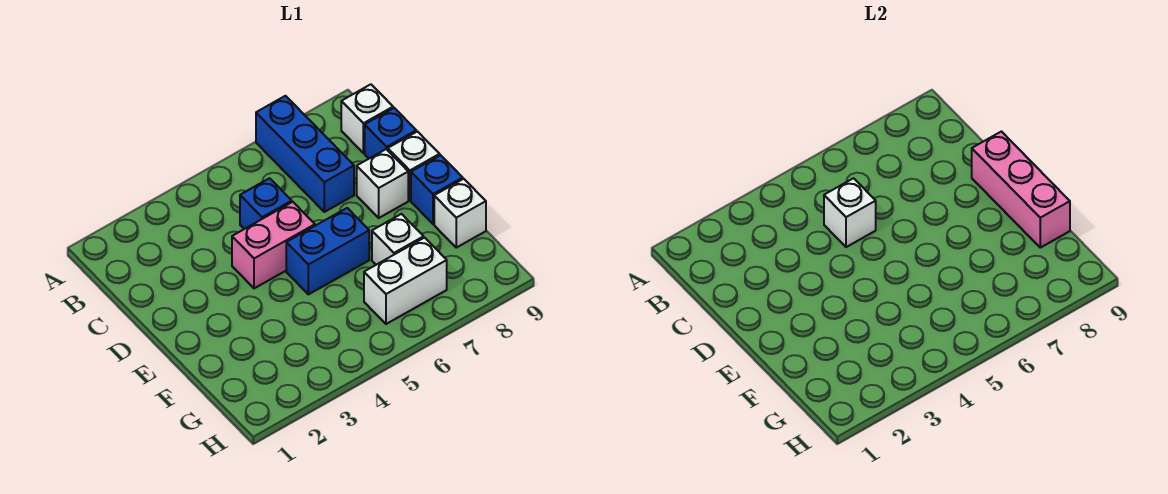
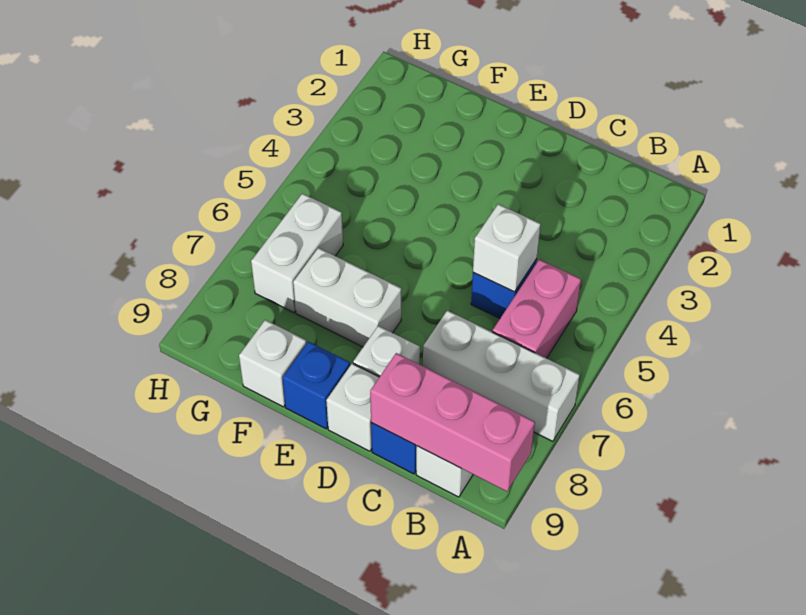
blue brick A7:C7 level 1 -> white brick A7:C7 level 1
pink brick D4:D5 level 1 -> pink brick B5:B6 level 1
pink brick D9:F9 level 2 -> pink brick A9:C9 level 2
blue brick E5:E6 level 1 -> none
white brick F7 level 1 -> white brick E7:F7 level 1

